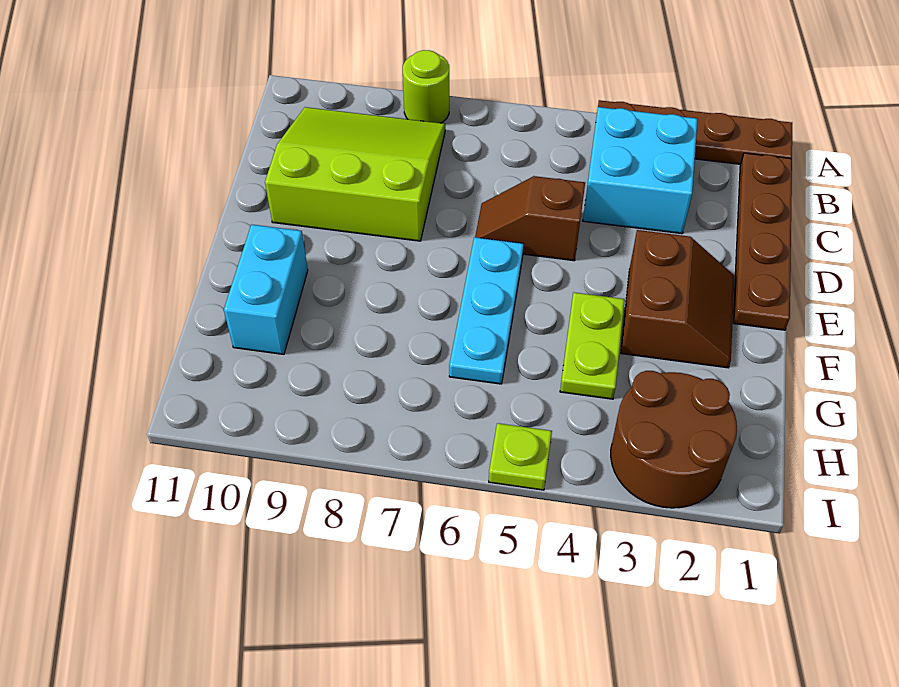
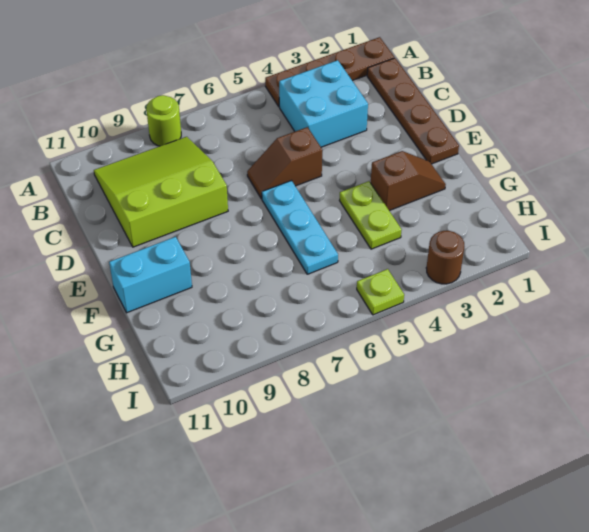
brown slope E2:F3 level 1 top 3 -> brown slope F2:F3 level 1 top 3
cyan brick F10:G10 level 1 -> cyan brick F10:F11 level 1
brown round brick H2:I3 level 1 -> brown round brick I3 level 1

